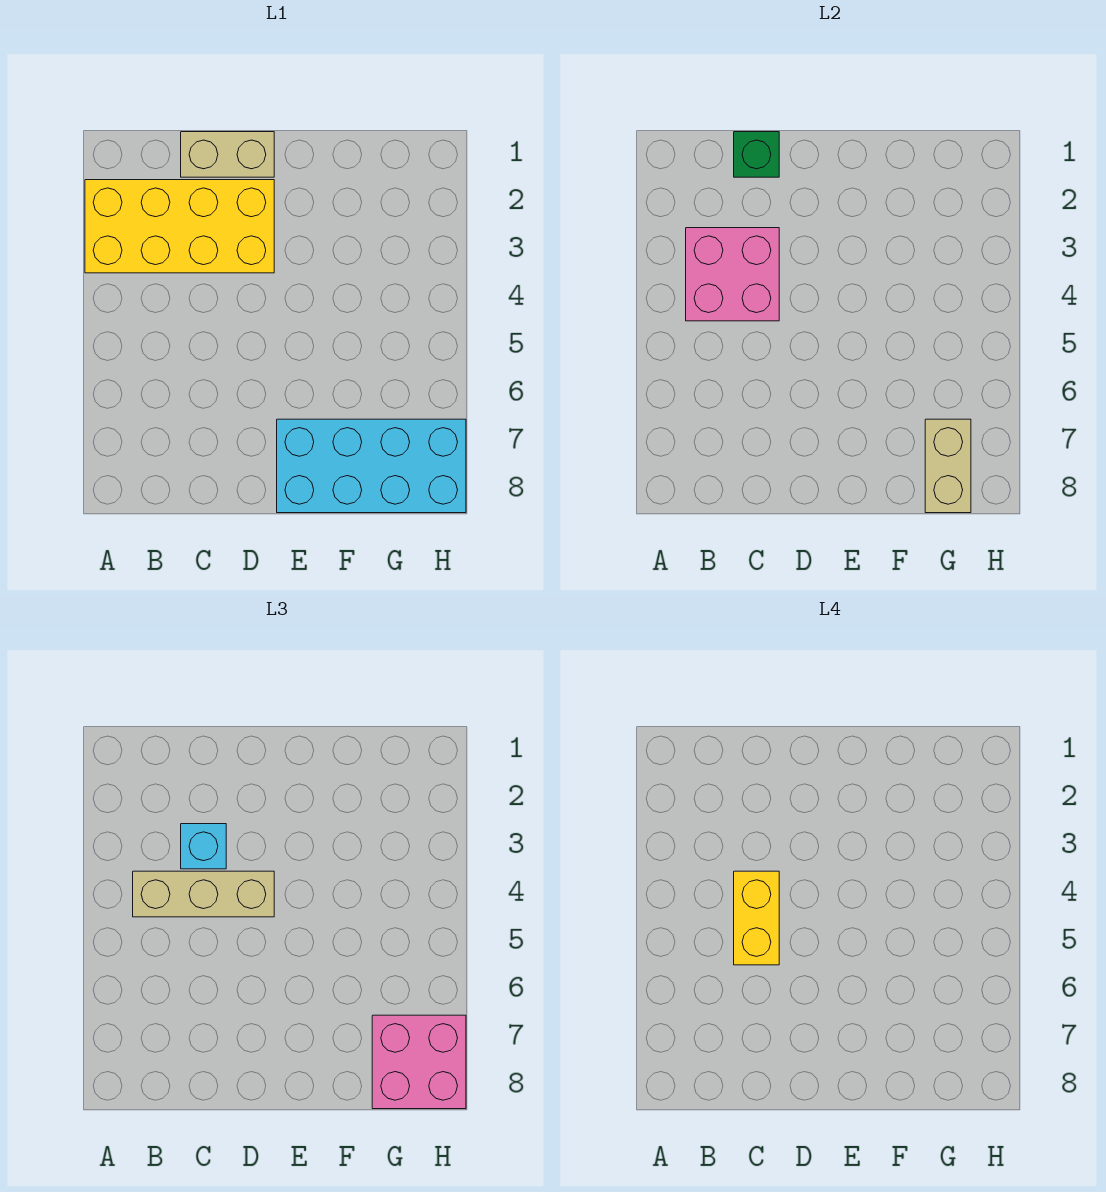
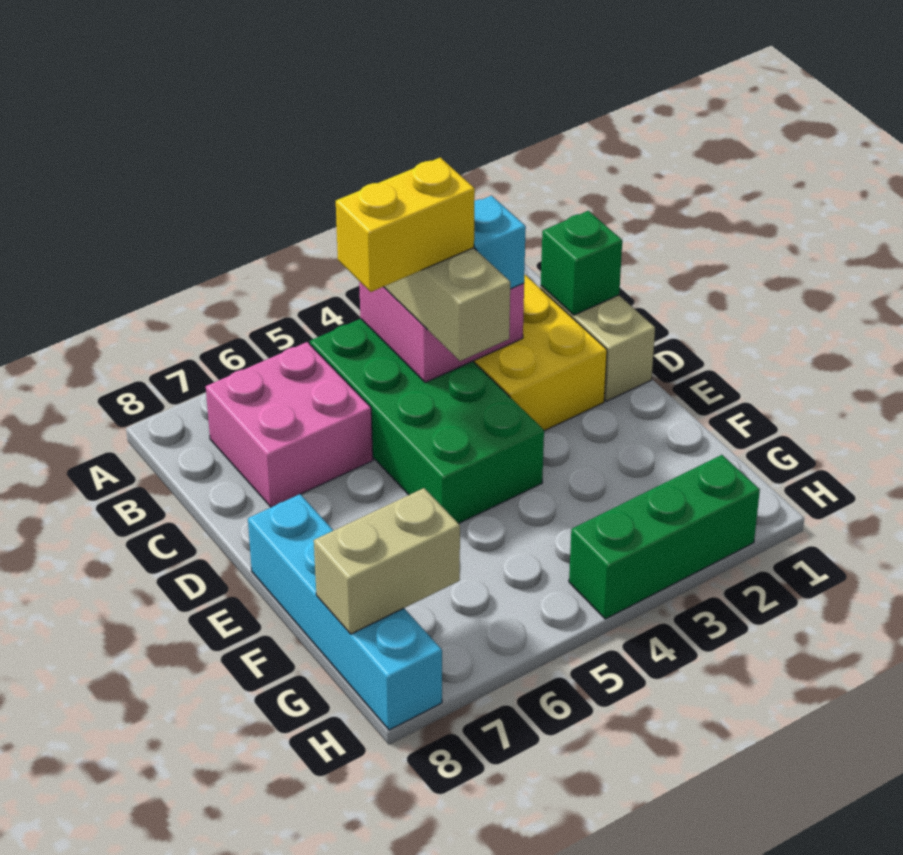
none -> green brick B4:E5 level 1
cyan brick E7:H8 level 1 -> cyan brick E8:H8 level 1
pink brick G7:H8 level 3 -> pink brick B6:C7 level 1
none -> green brick H2:H4 level 1

